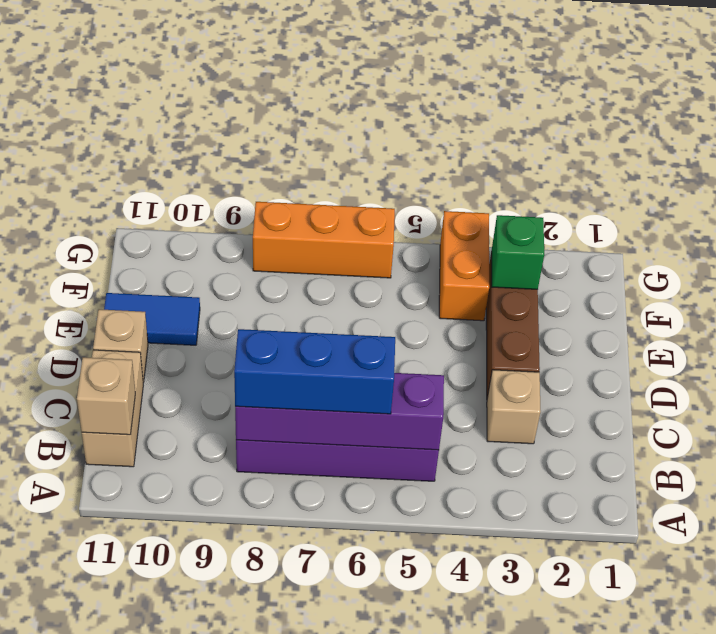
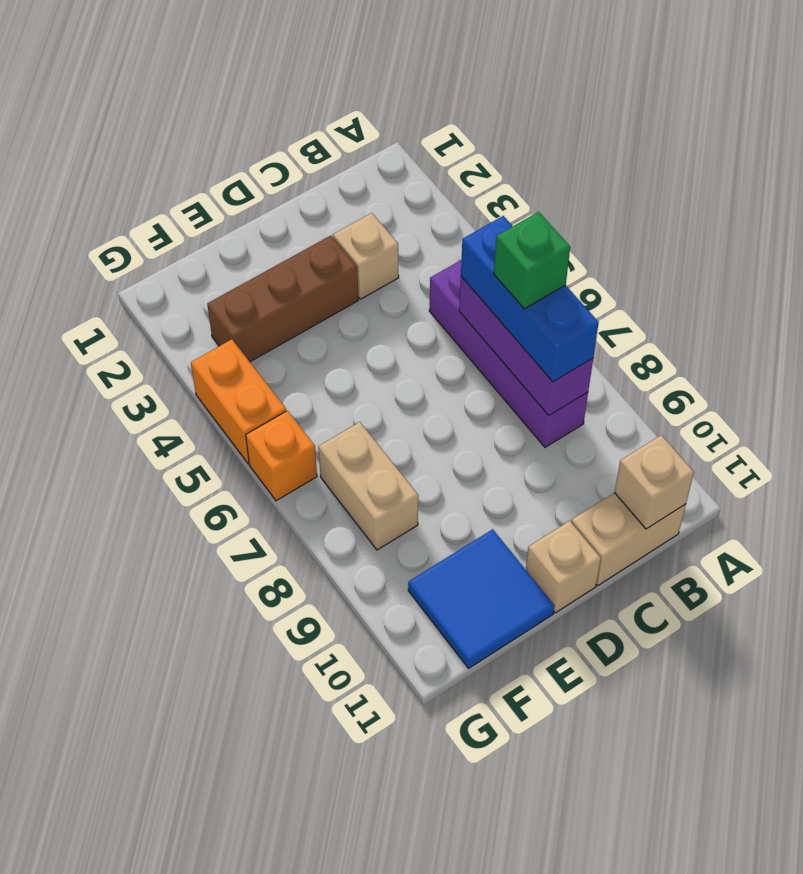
purple brick B5:B8 level 2 -> purple brick B6:B8 level 2
blue tile E10:E11 level 1 -> blue tile E10:F11 level 1
green brick F3 level 2 -> green brick B7 level 4
orange brick F4:G4 level 1 -> orange brick G4:G5 level 1
none -> tan brick F7:F8 level 1
orange brick G6:G8 level 1 -> orange brick G6 level 1

